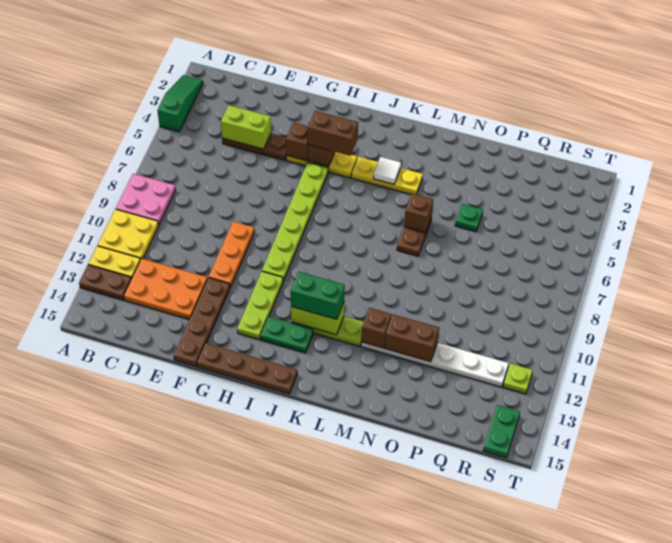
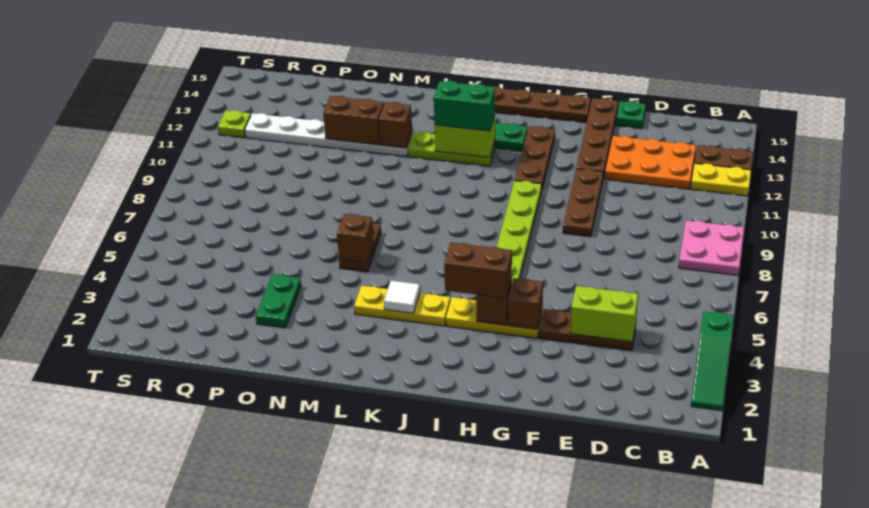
yellow plate A10:B11 level 1 -> none
orange plate F9:F11 level 1 -> brown plate F9:F11 level 1
lime plate H11:H13 level 1 -> brown plate H11:H13 level 1
green plate O5 level 1 -> green plate E15 level 1
green plate S14:S15 level 1 -> green plate O3:O4 level 1

